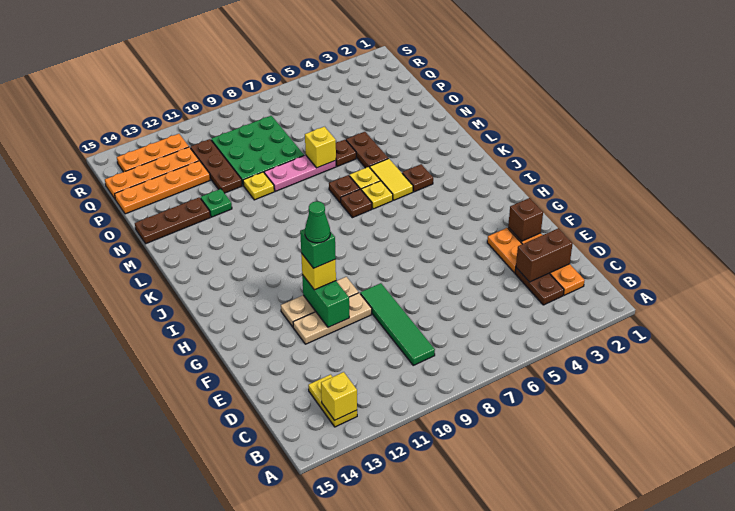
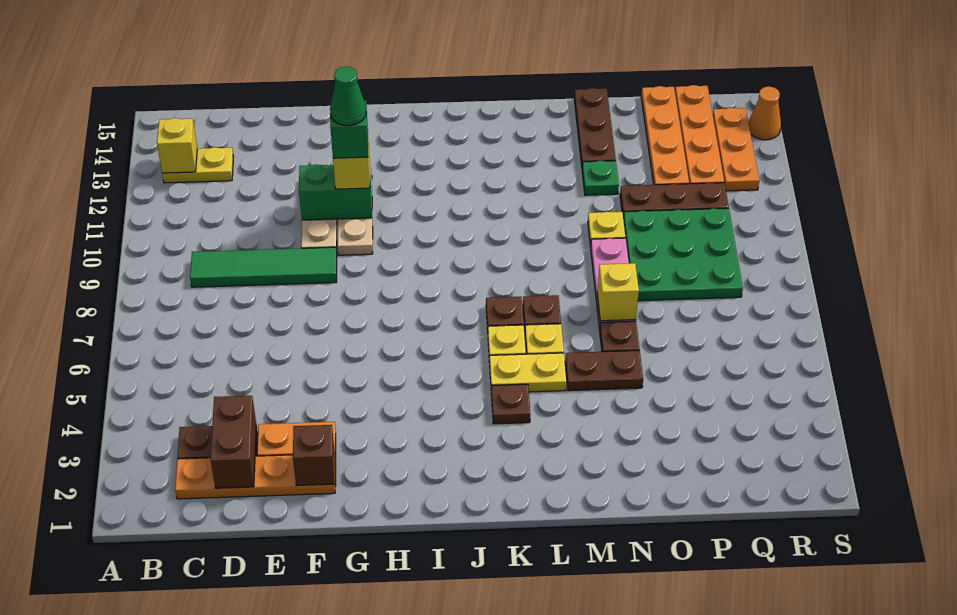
yellow tile K5:L5 level 1 -> yellow plate K5:L5 level 1
none -> orange cone S14 level 1

